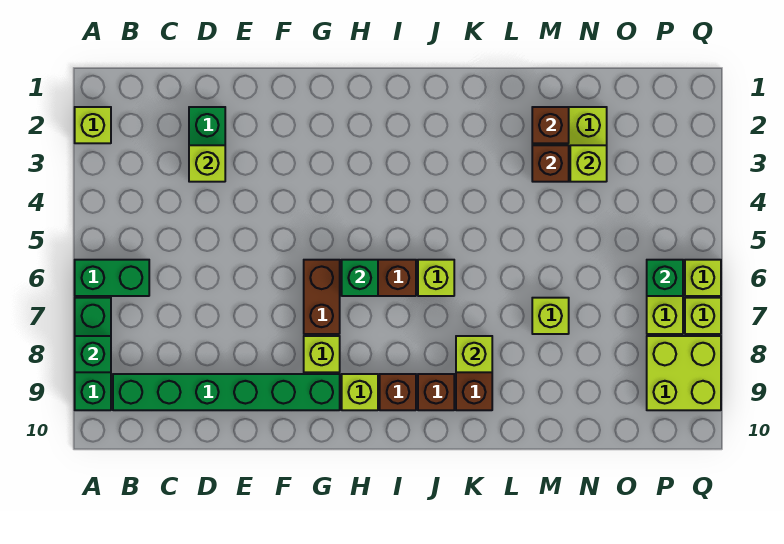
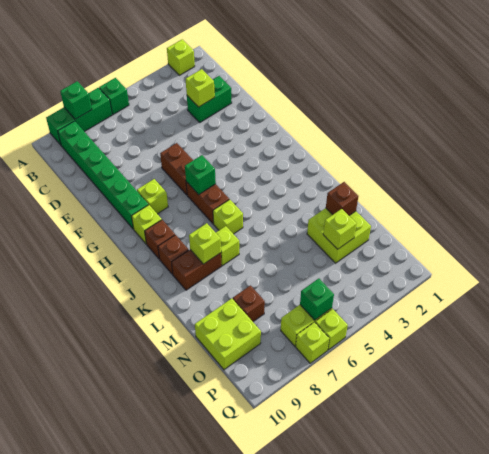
green brick A6:B6 level 1 -> green brick A6 level 1
brown brick G6:G7 level 1 -> brown brick F6:G6 level 1
brown brick M3 level 2 -> brown brick N8 level 1
lime brick M7 level 1 -> lime brick K7 level 1
lime brick P8:Q9 level 1 -> lime brick N9:O10 level 1

